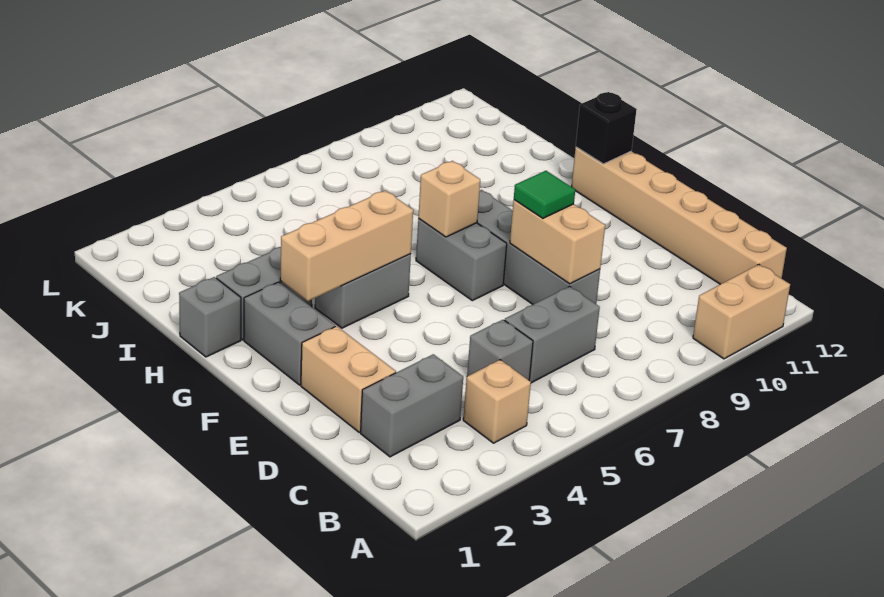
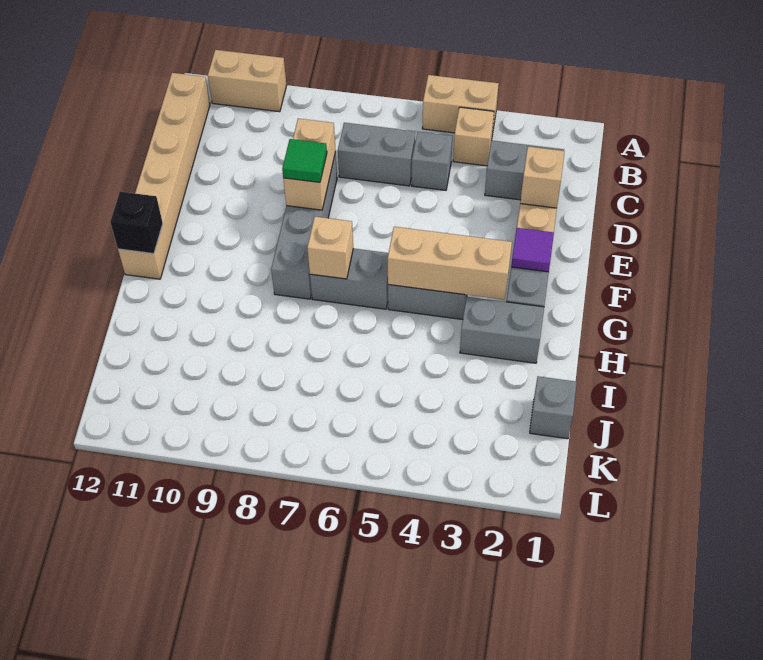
none -> tan brick A4:A5 level 1
none -> tan brick D2 level 2
none -> purple tile F2 level 2
grey brick F7:G7 level 1 -> grey brick G6:G7 level 1
grey brick H1 level 1 -> grey brick J1 level 1

